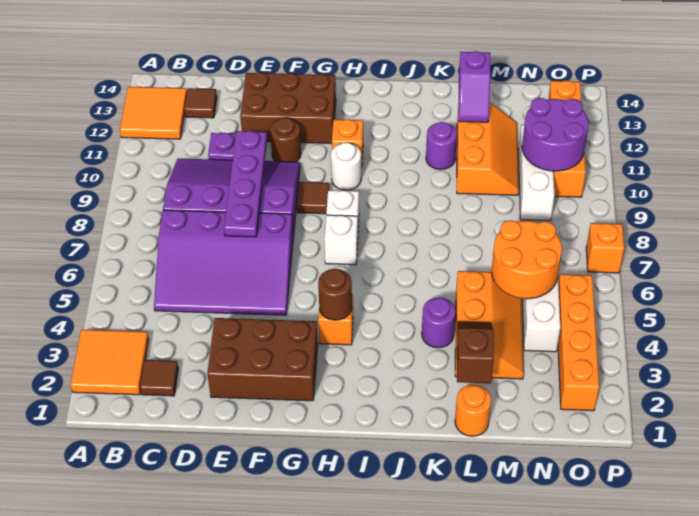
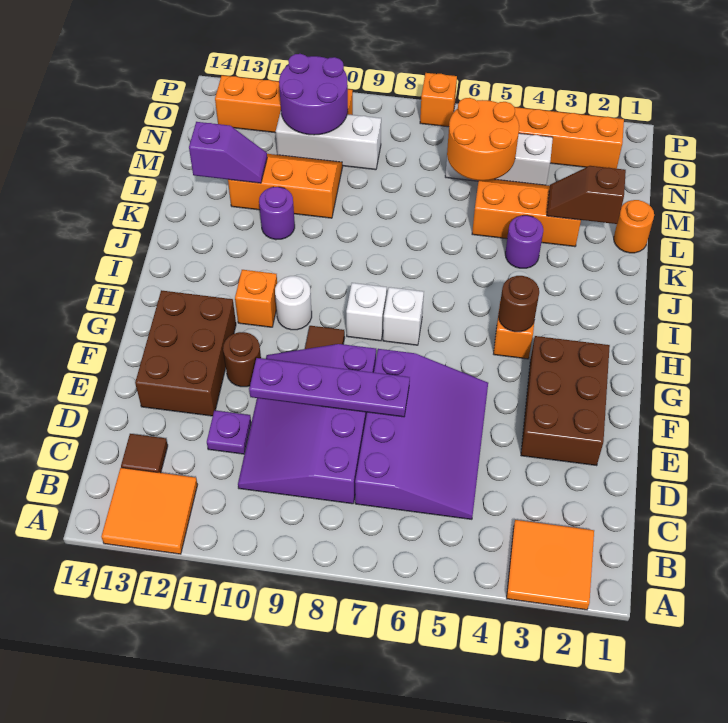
brown tile C2 level 1 -> none

